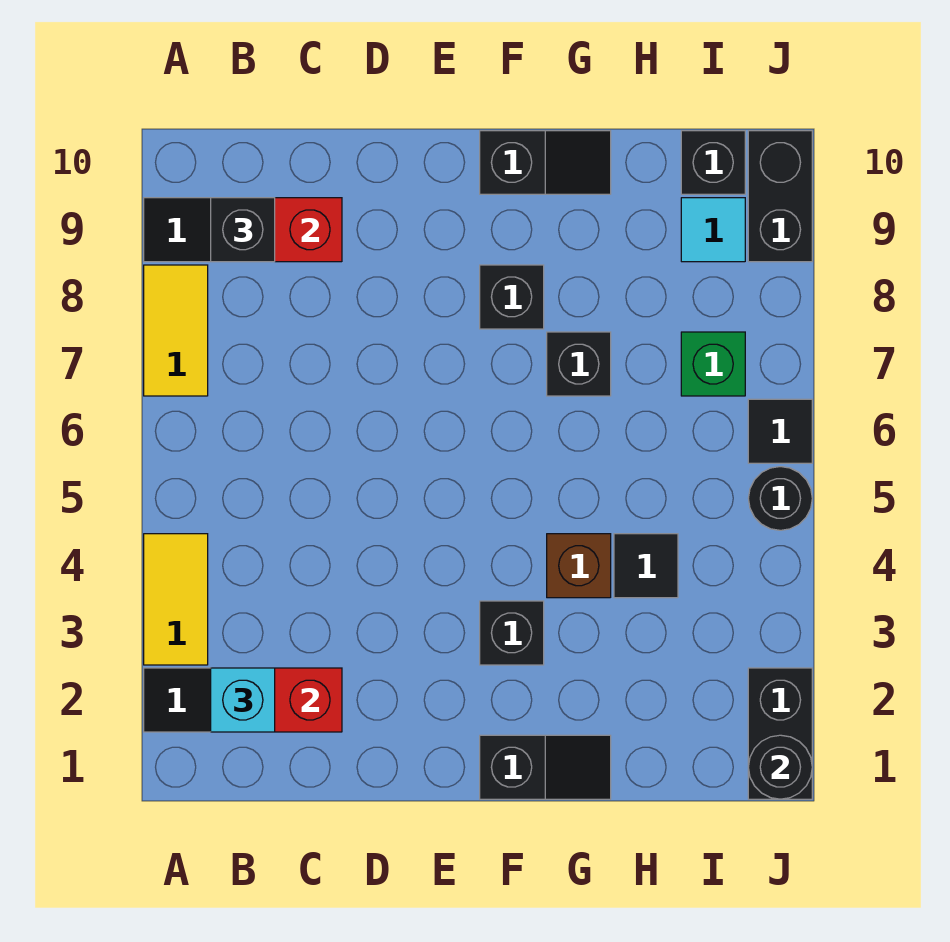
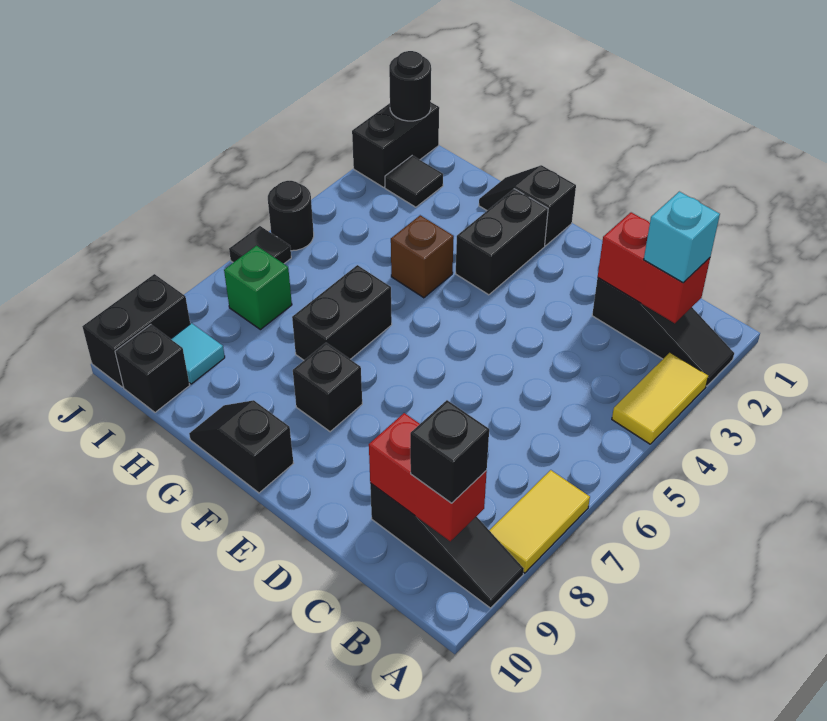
black brick F3 level 1 -> black brick F2:F3 level 1
black brick G7 level 1 -> black brick G6:G7 level 1
black tile H4 level 1 -> black tile I2 level 1

